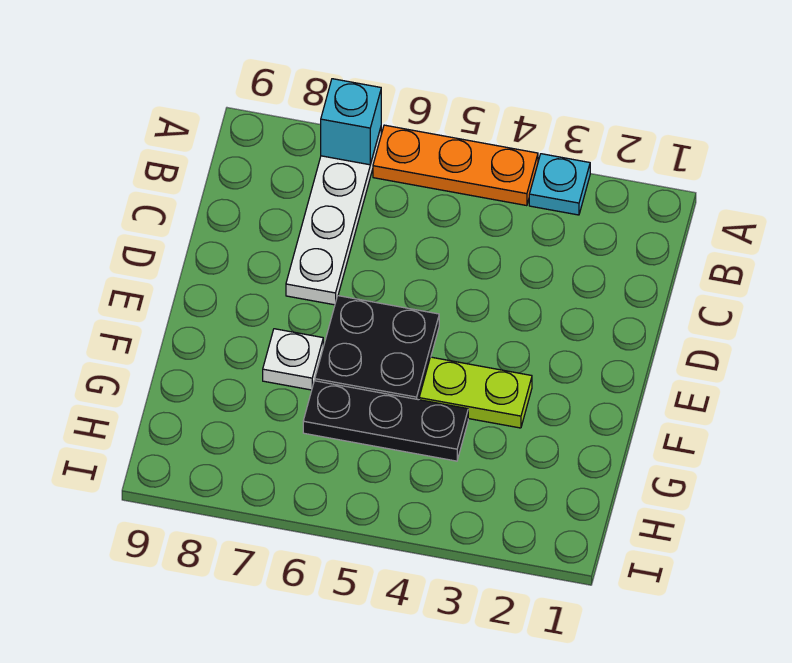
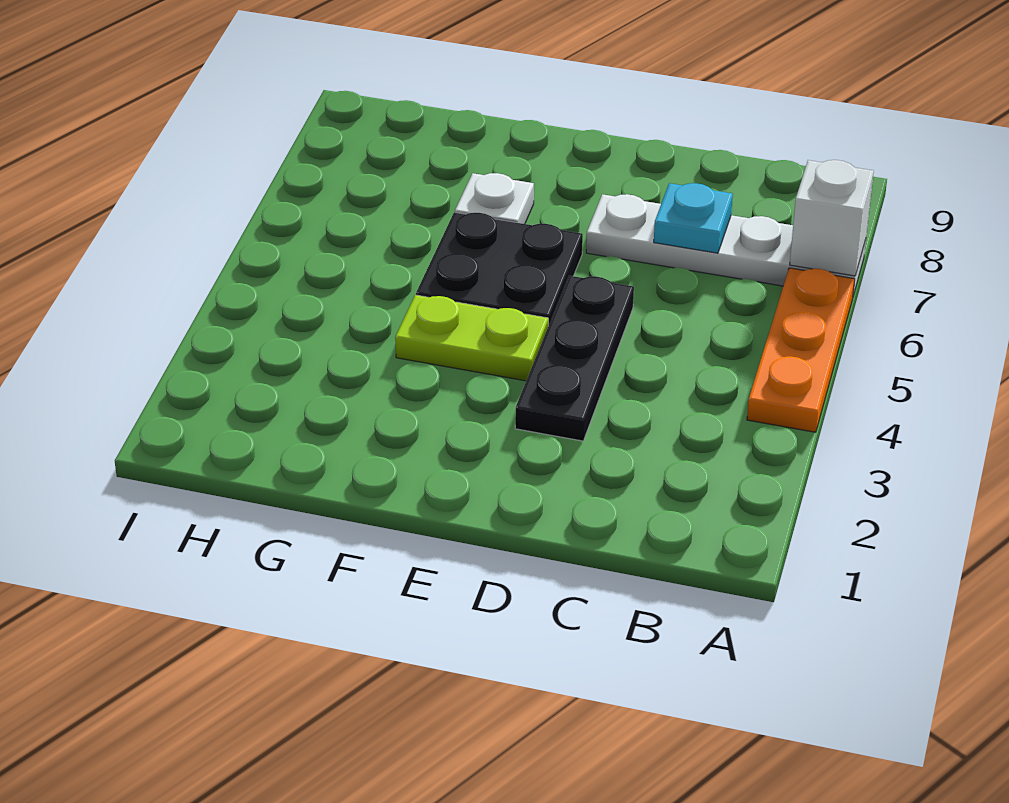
cyan plate A3 level 1 -> cyan plate C7 level 2
cyan brick A7 level 2 -> white brick A7 level 2
lime plate F3:F4 level 1 -> lime plate E4:F4 level 1
black plate G4:G6 level 1 -> black plate D3:D5 level 1

